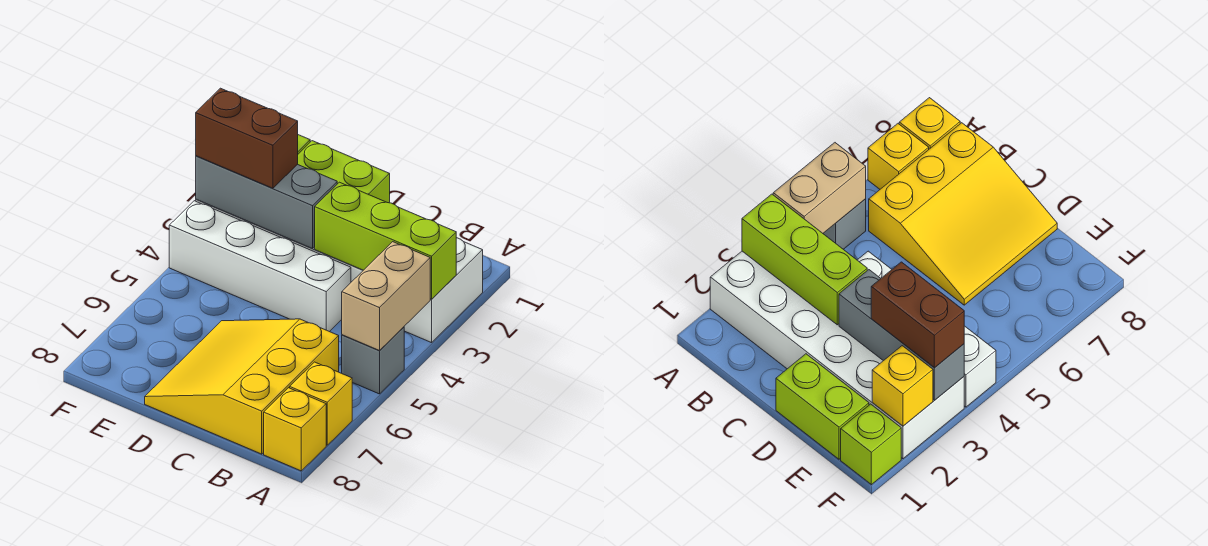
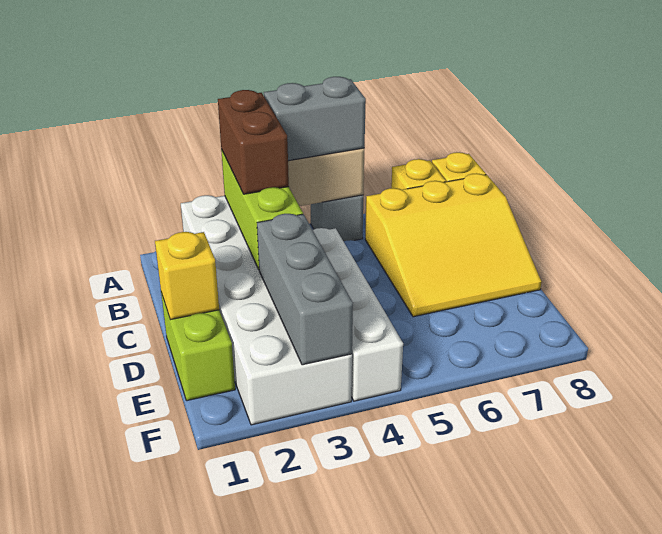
none -> grey brick A4:A5 level 3
brown brick E3:F3 level 3 -> brown brick A3:B3 level 3
lime brick F1 level 1 -> none
yellow brick F2 level 2 -> yellow brick D1 level 2

